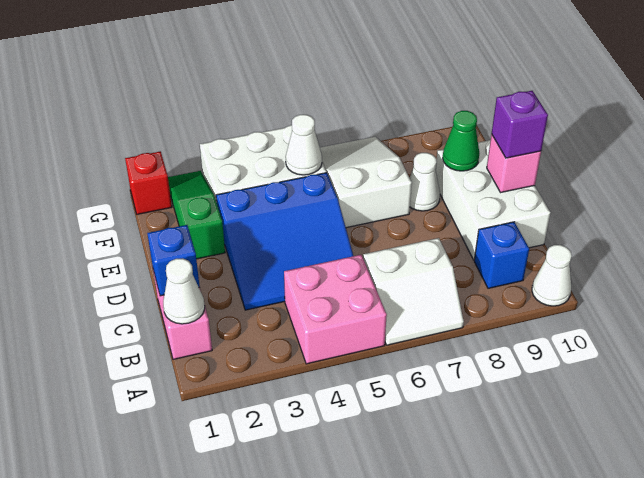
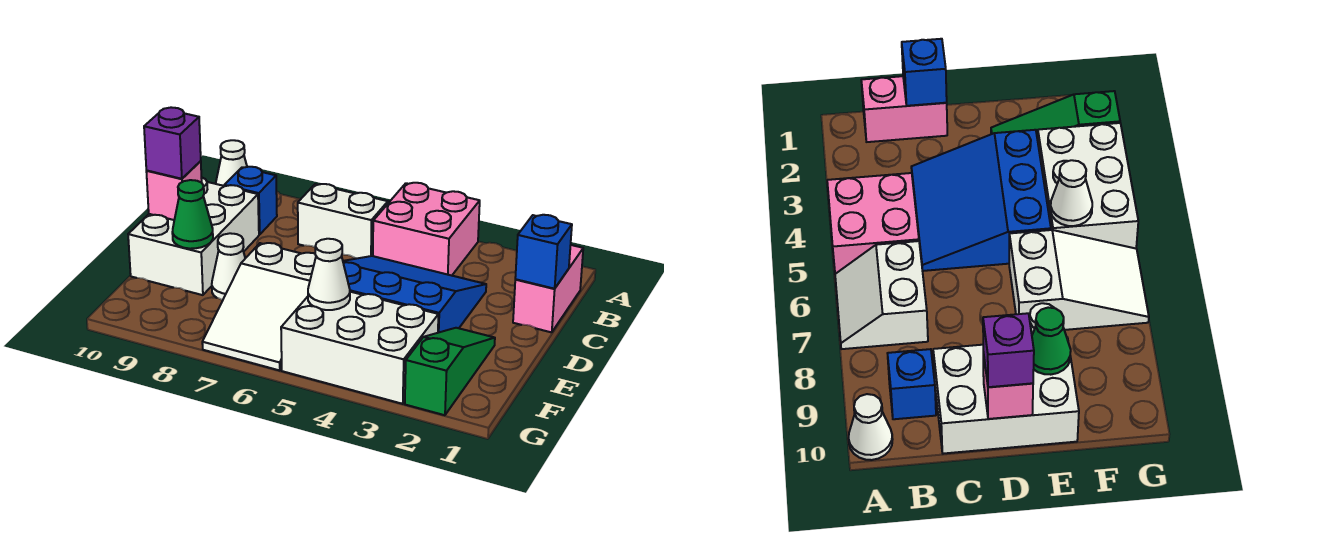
white cone B1 level 2 -> none
green slope E2:G2 level 1 top E -> green slope E2:G2 level 1 top G
red brick G1 level 1 -> none

